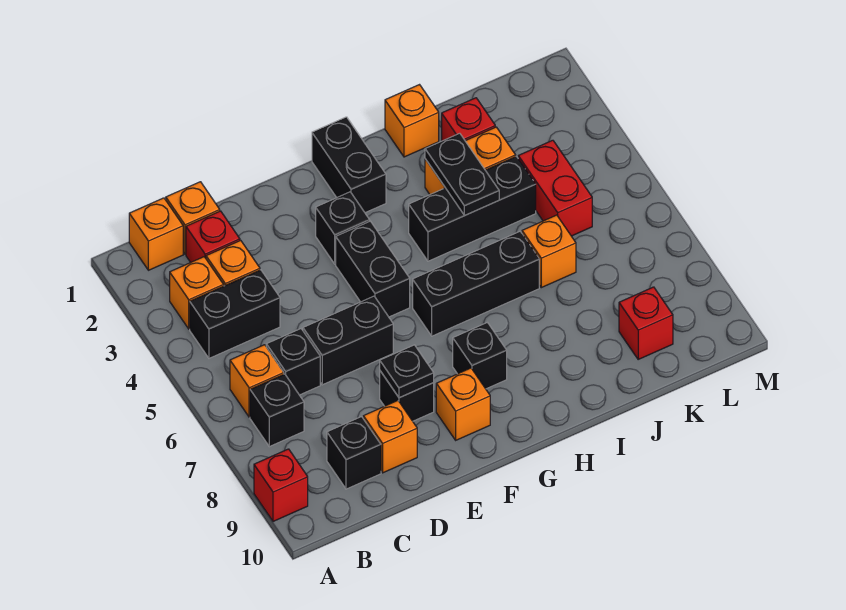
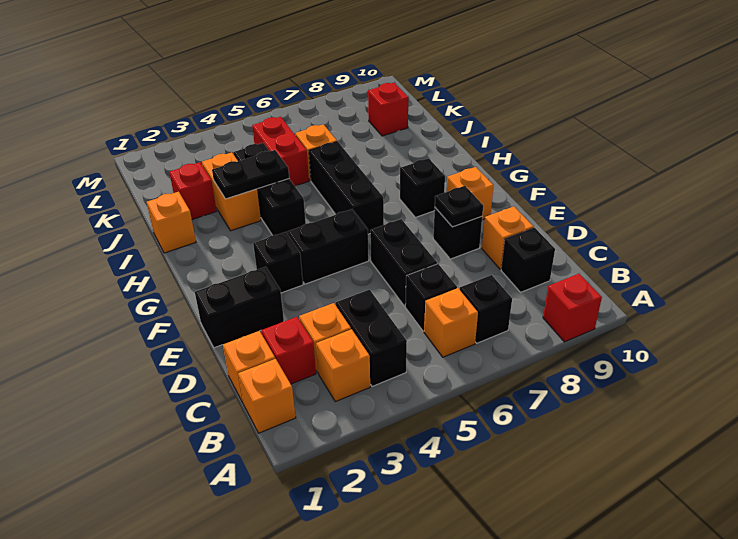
black brick G1:G2 level 1 -> black brick E1:E2 level 1
red brick K4:K5 level 1 -> red brick J5:K5 level 1

